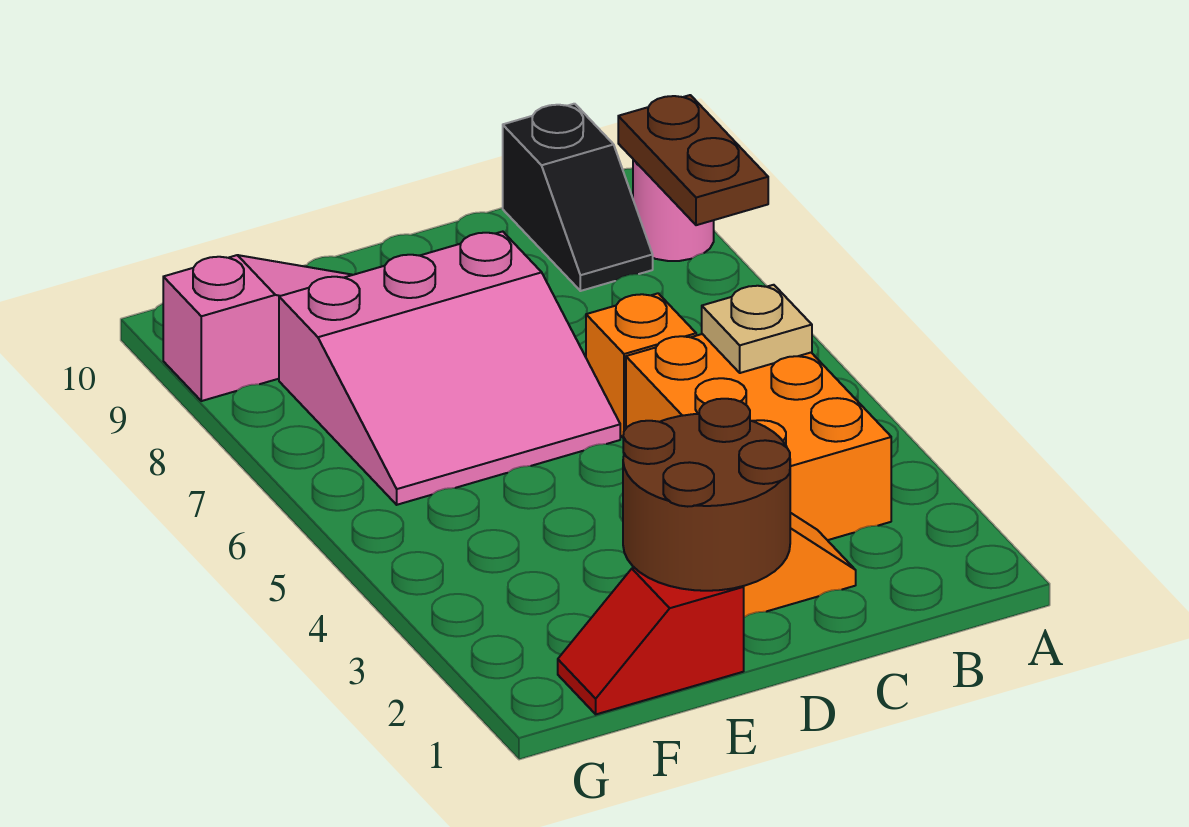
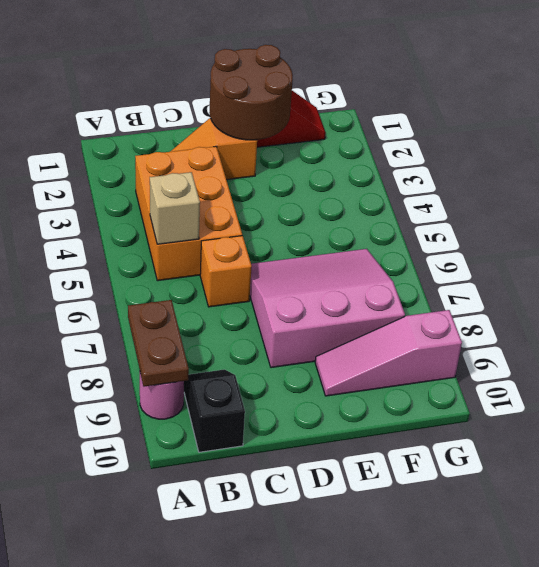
tan plate B5 level 2 -> tan brick B5 level 2

